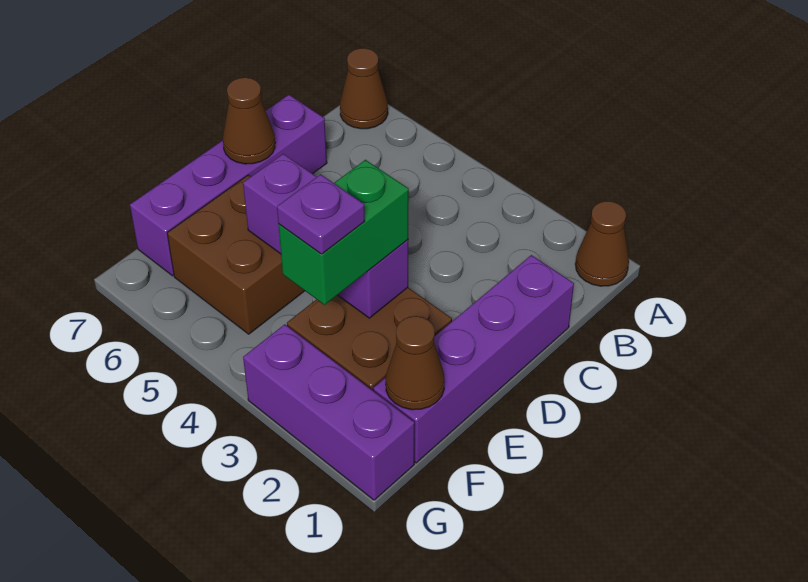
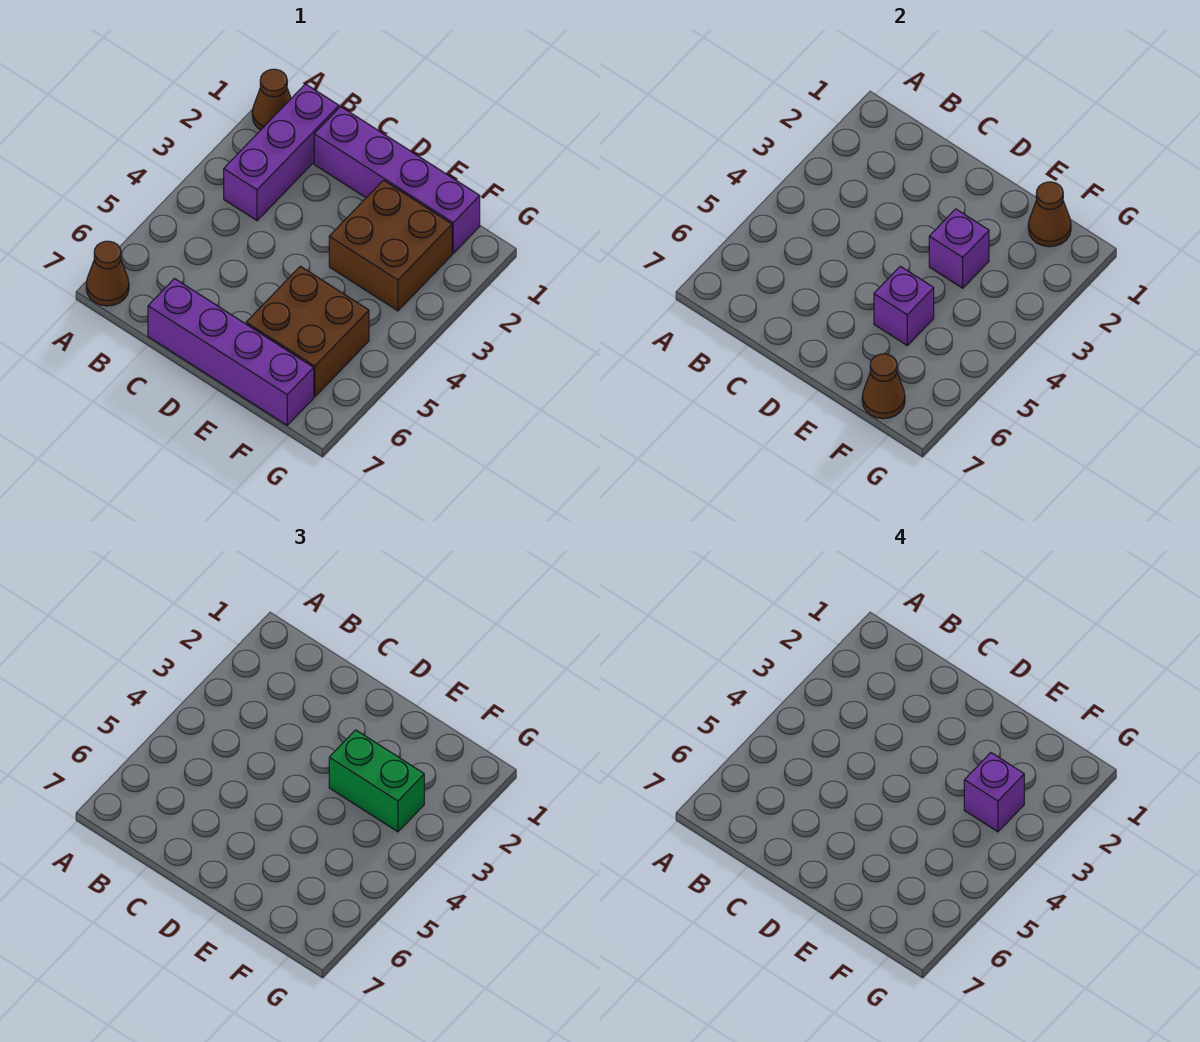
brown cone D7 level 2 -> brown cone F7 level 2
purple plate F3 level 4 -> purple brick F3 level 4
purple brick G1:G3 level 1 -> purple brick B1:B3 level 1

